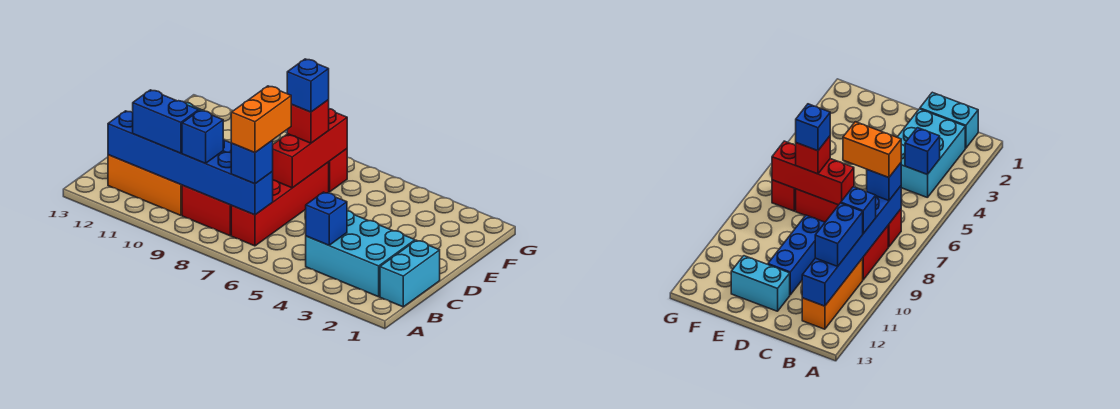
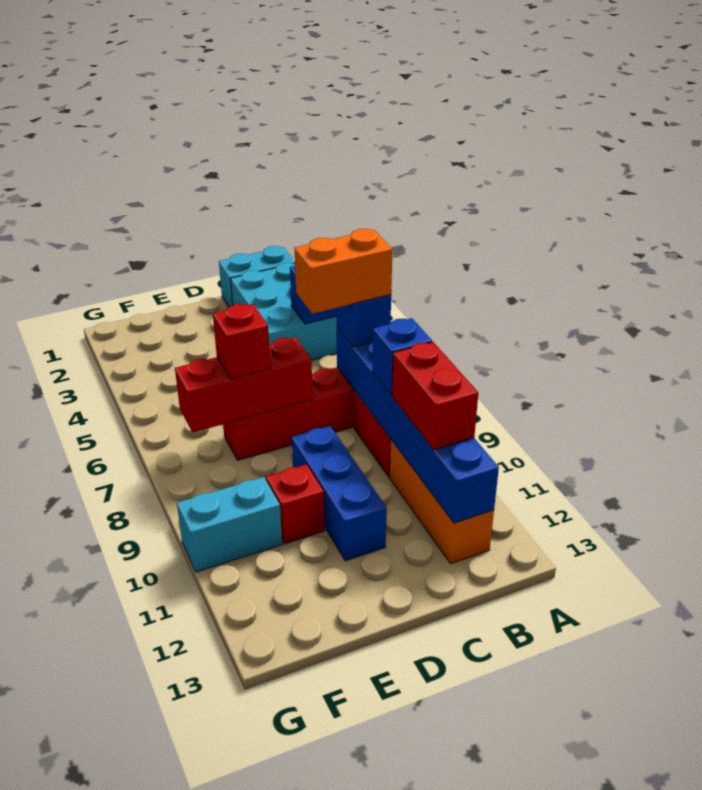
blue brick B10:B11 level 3 -> red brick B10:B11 level 3
cyan brick D12:E12 level 1 -> cyan brick F10:G10 level 1
blue brick E7 level 4 -> none
red brick F7 level 1 -> red brick E10 level 1

